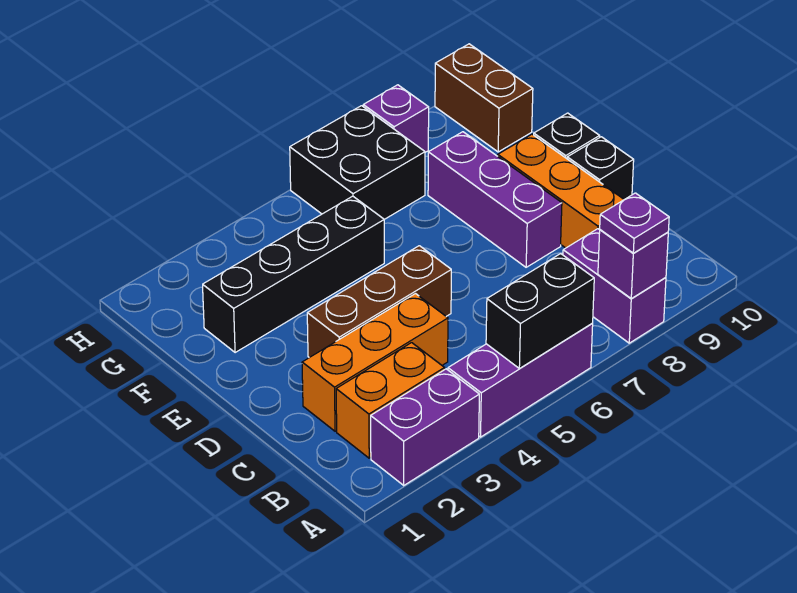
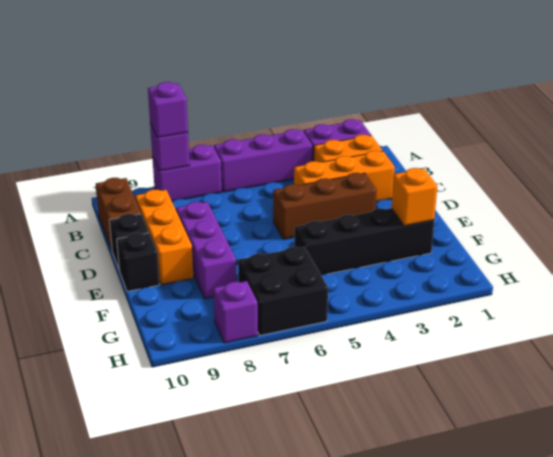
black brick A5:A6 level 2 -> none
purple brick A8:B8 level 1 -> purple brick A7:A8 level 1
purple plate A8 level 3 -> purple brick A8 level 3
none -> orange brick F2 level 2
brown brick G10:H10 level 1 -> brown brick B10:C10 level 1

